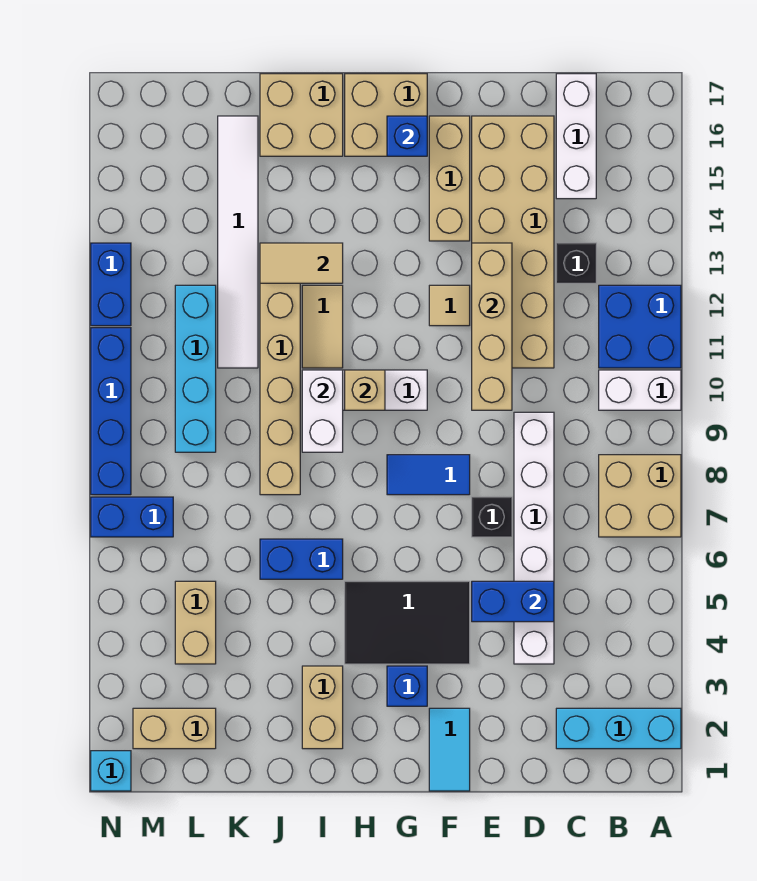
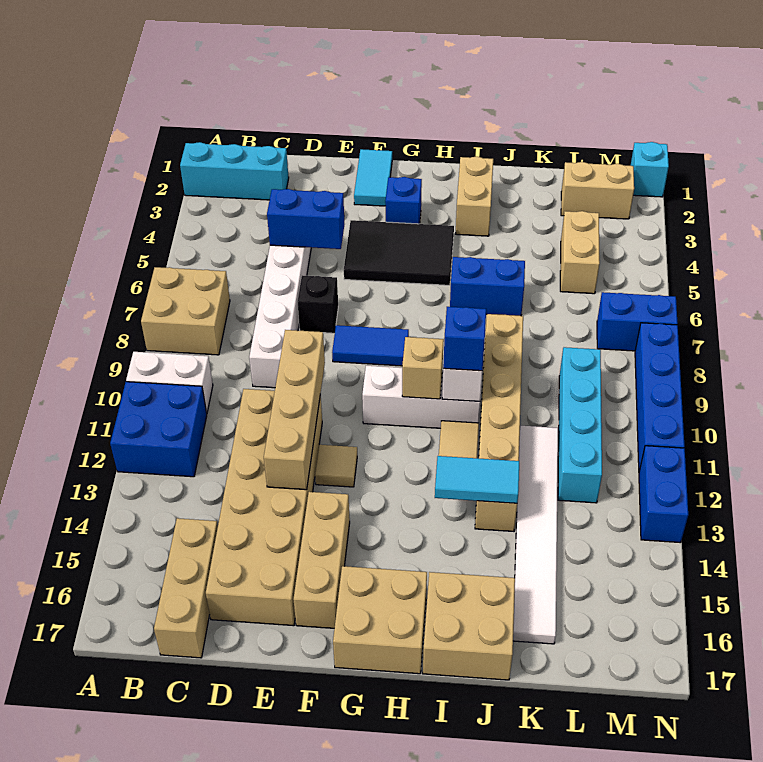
black brick C13 level 1 -> none
white brick C15:C17 level 1 -> tan brick C15:C17 level 1
blue brick G16 level 2 -> blue brick I10 level 3
tan tile I13:J13 level 2 -> cyan tile I13:J13 level 2

